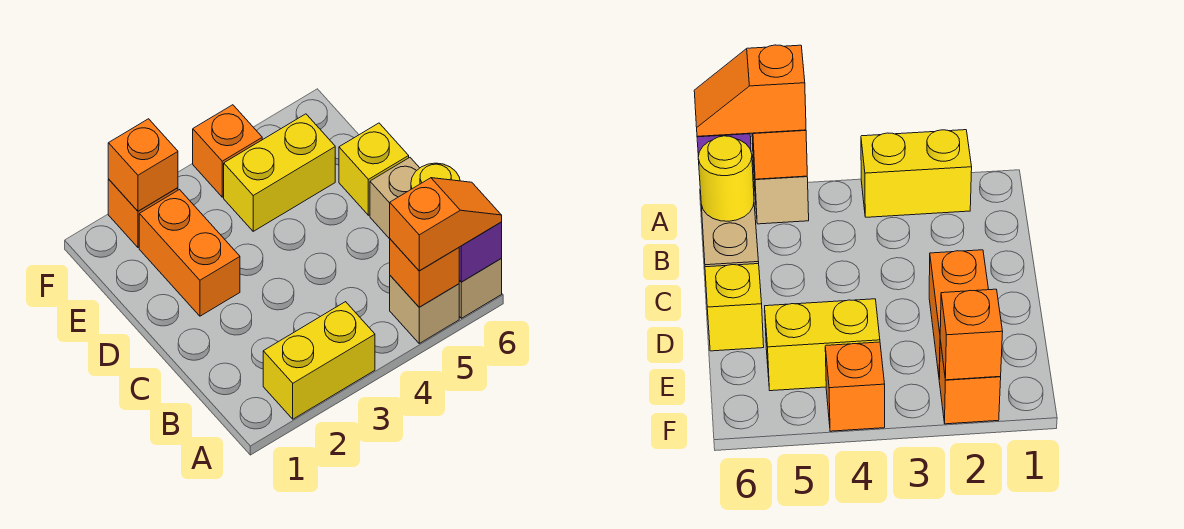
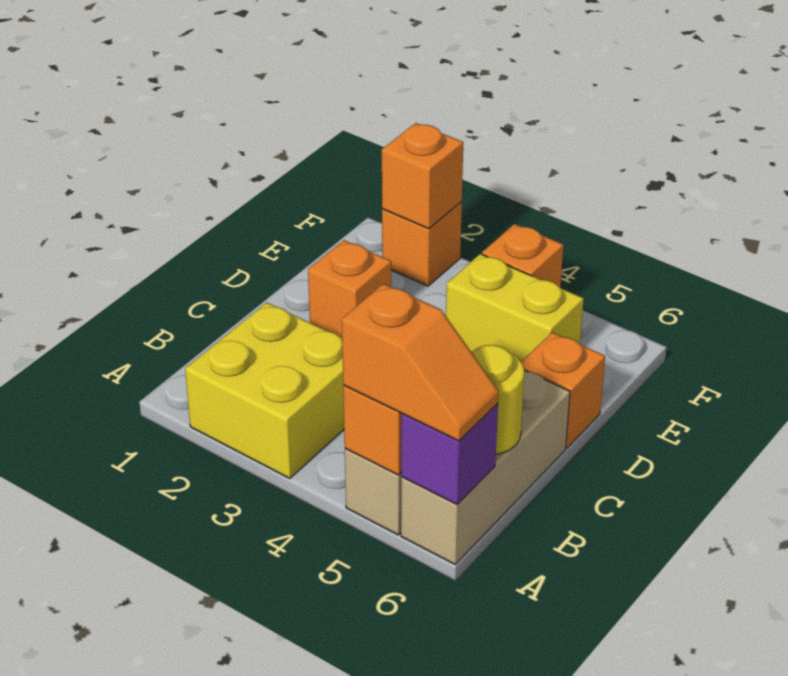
yellow brick A2:A3 level 1 -> yellow brick A2:B3 level 1
orange brick D2:E2 level 1 -> orange brick D2 level 1
yellow brick D6 level 1 -> orange brick D6 level 1

